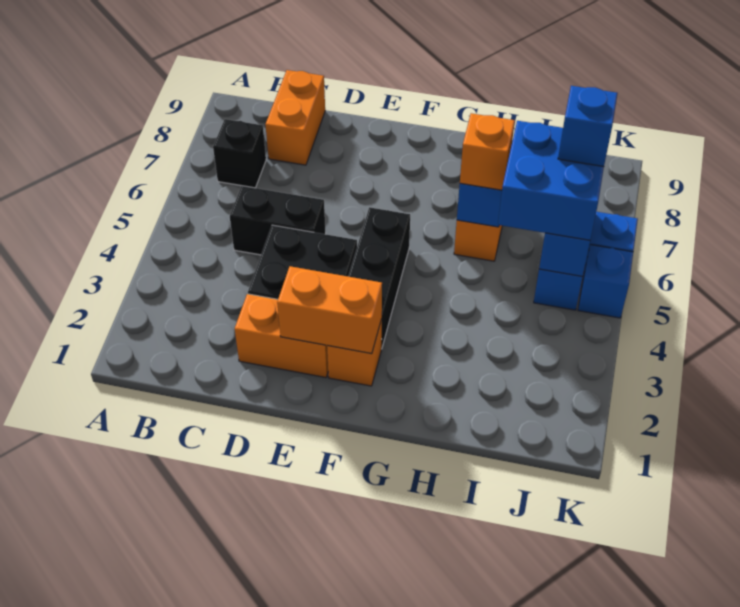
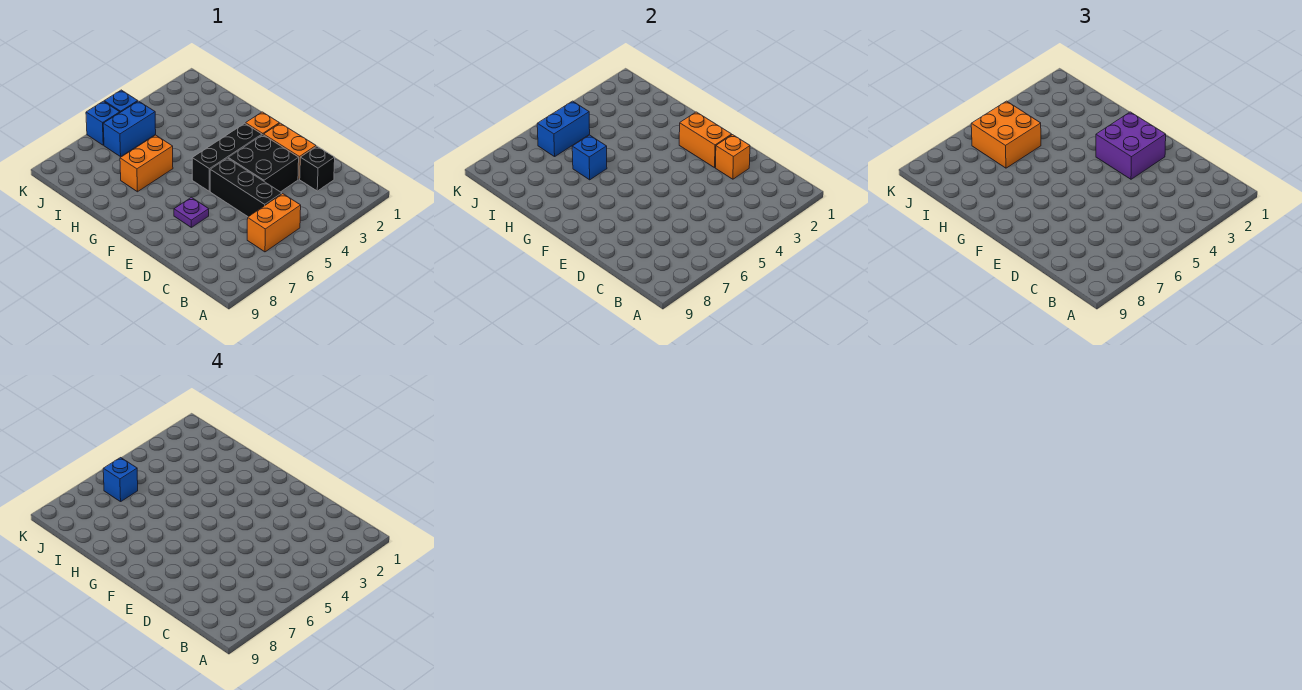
black brick B7 level 1 -> black brick C2 level 1
black brick C5:D5 level 1 -> black brick C5:E5 level 1
orange brick C8:C9 level 1 -> orange brick B5:B6 level 1
none -> purple brick E2:F3 level 3
none -> purple plate E7 level 1
orange brick H6 level 3 -> orange brick D2 level 2
blue brick I5:J6 level 3 -> orange brick I5:J6 level 3

